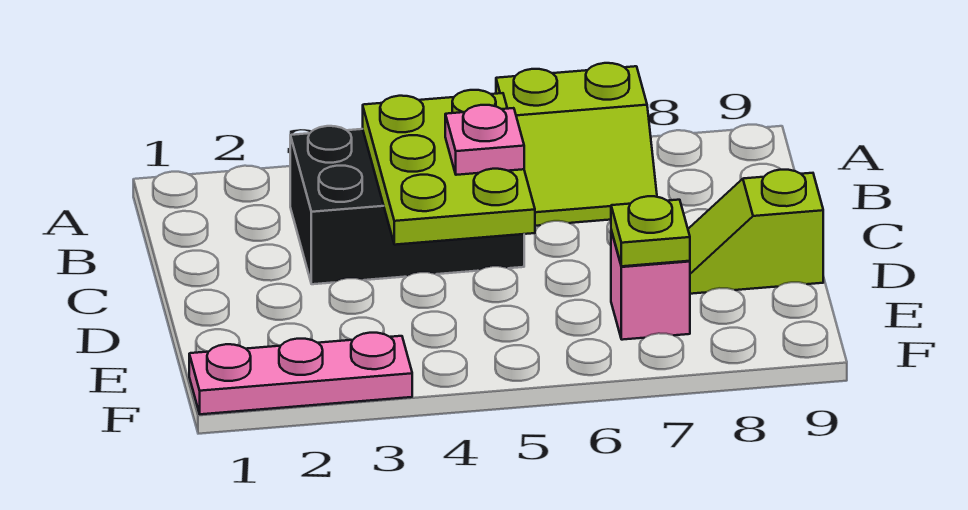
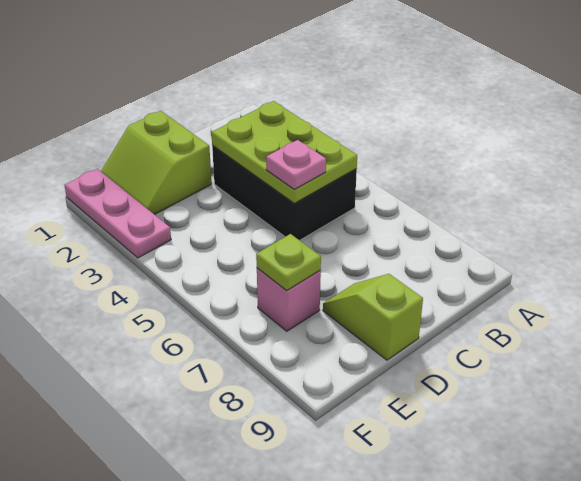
lime slope A6:B7 level 1 top A -> lime slope D1:E2 level 1 top D
lime plate B4:D5 level 2 -> lime plate B3:C5 level 2

